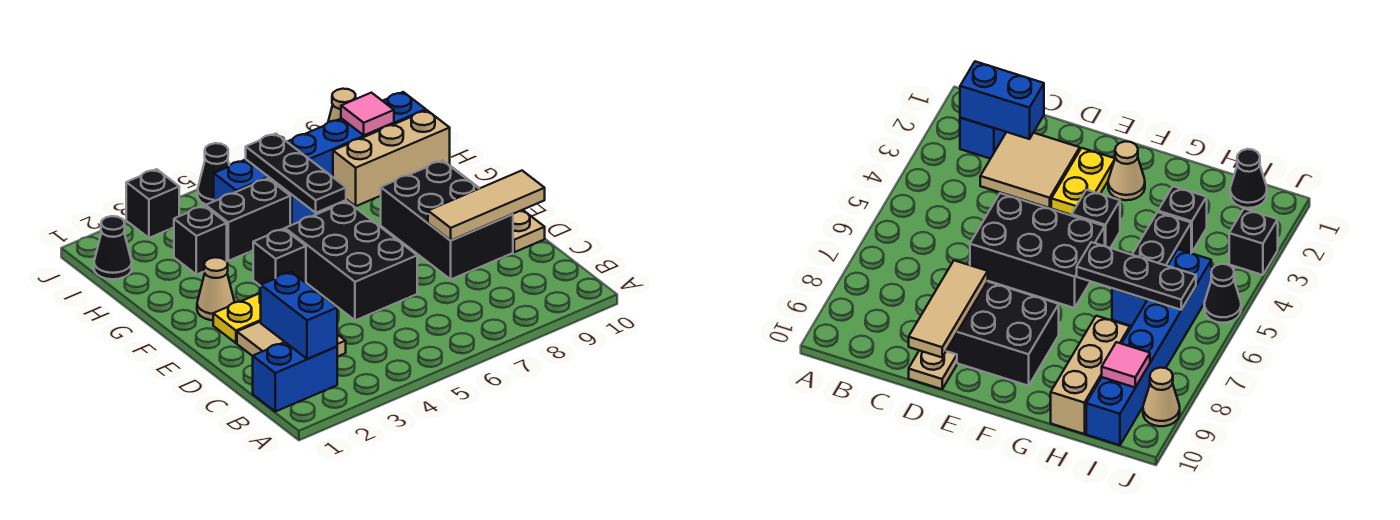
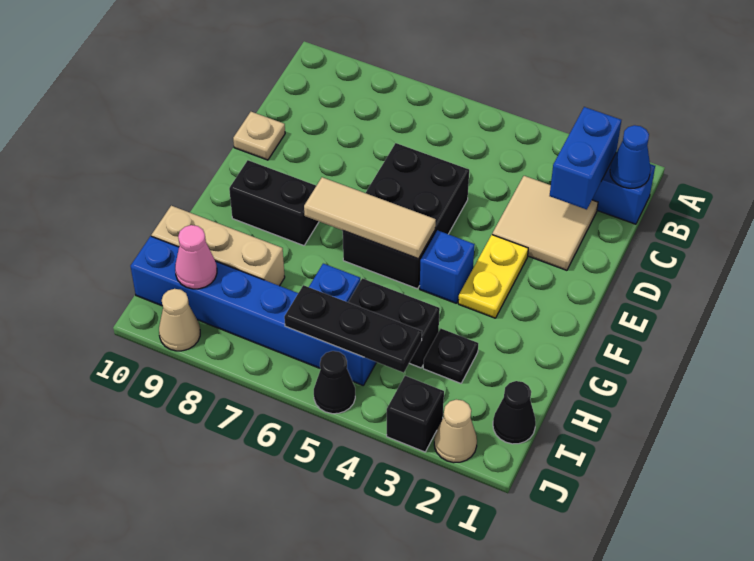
none -> blue cone B1 level 2
black brick D8:F9 level 1 -> black brick F8:F9 level 1
tan tile D8:D10 level 2 -> tan tile F5:F7 level 2
yellow plate E2:E3 level 1 -> yellow plate E3:F3 level 1
tan cone F2 level 1 -> tan cone J2 level 1
black brick F4 level 1 -> blue brick F4 level 1
black plate G6:I6 level 2 -> black plate I4:I6 level 2
black brick H3 level 1 -> black plate H3 level 1
pink tile I9 level 2 -> pink cone I9 level 2

